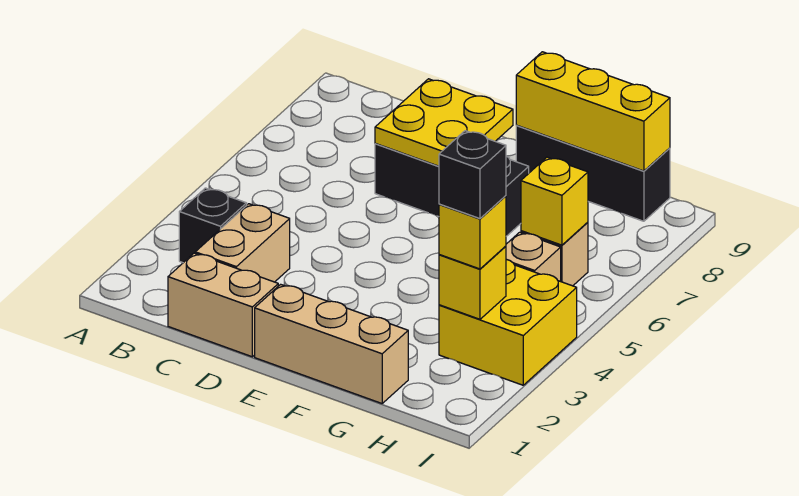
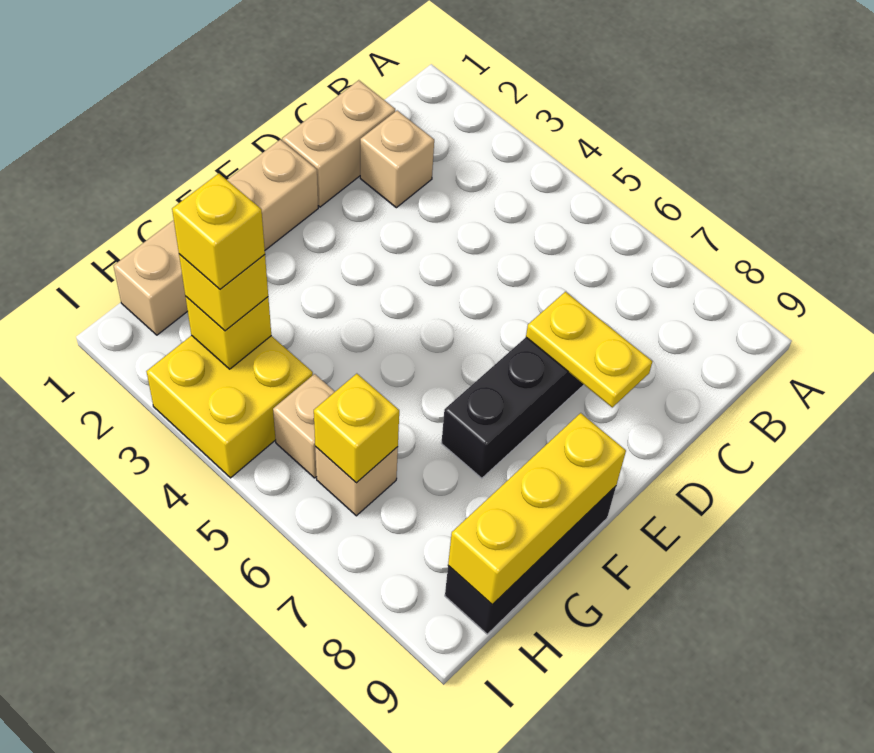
black brick B3 level 1 -> none
tan brick C2:C3 level 1 -> tan brick C2 level 1
yellow plate D7:E8 level 2 -> yellow plate D7:D8 level 2
tan brick E1:G1 level 1 -> tan brick E1:H1 level 1
black brick H3 level 4 -> yellow brick H3 level 4

